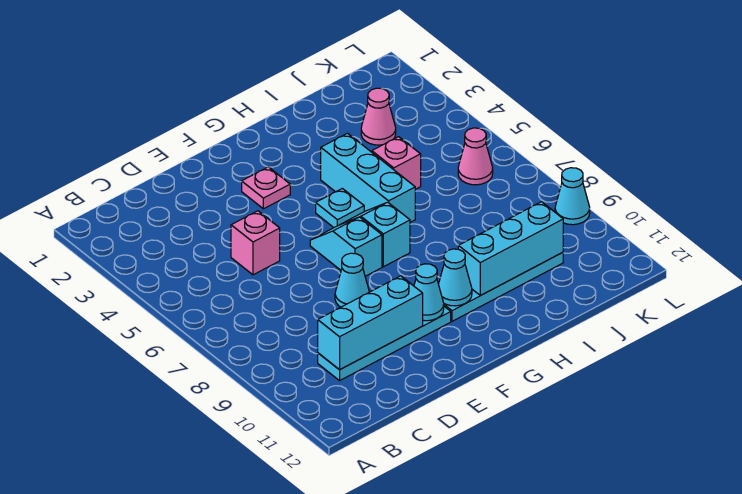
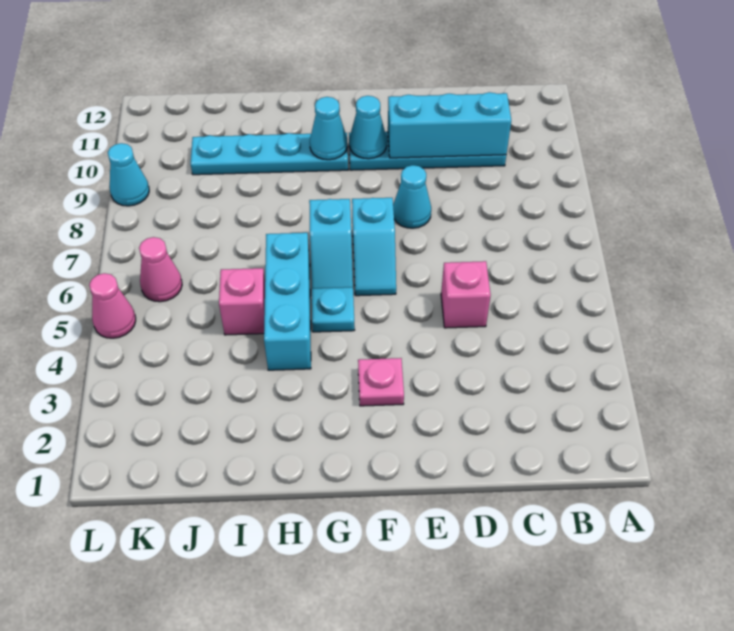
cyan brick H10:J10 level 2 -> none
pink cone J3 level 1 -> pink cone L5 level 1

